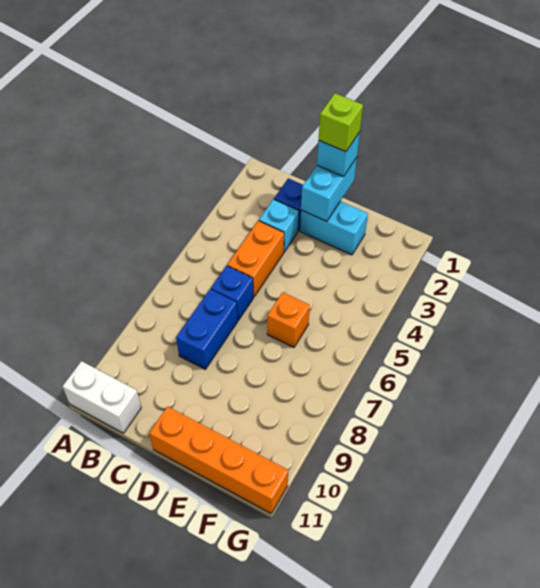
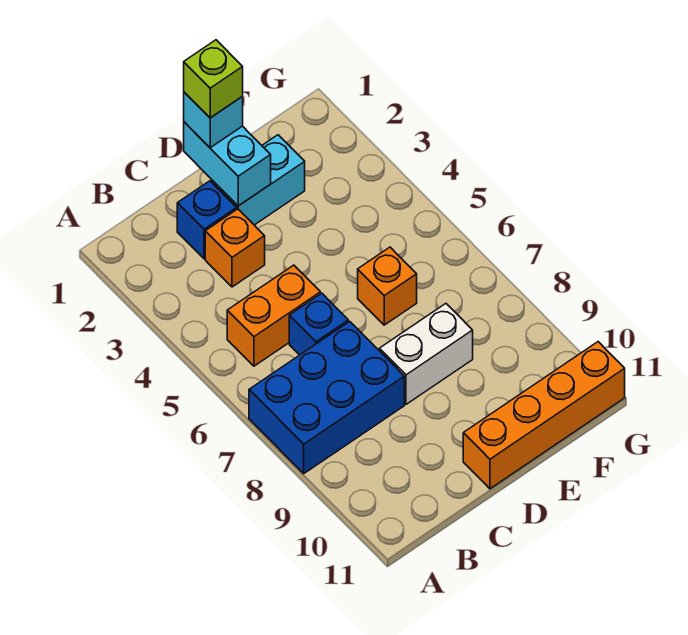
white brick A11:B11 level 1 -> white brick D8:E8 level 1
cyan brick C3 level 1 -> orange brick C3 level 1
orange brick C4:C5 level 1 -> orange brick B5:C5 level 1
blue brick C7:C8 level 1 -> blue brick A7:C8 level 1

